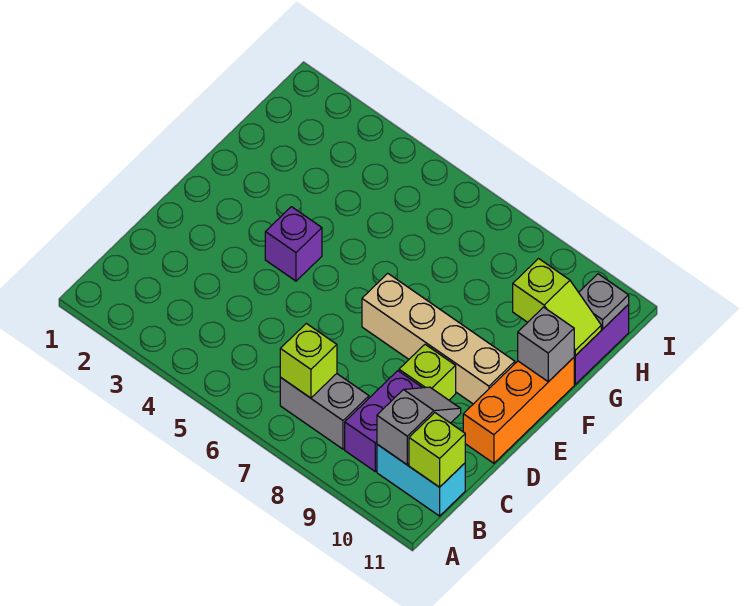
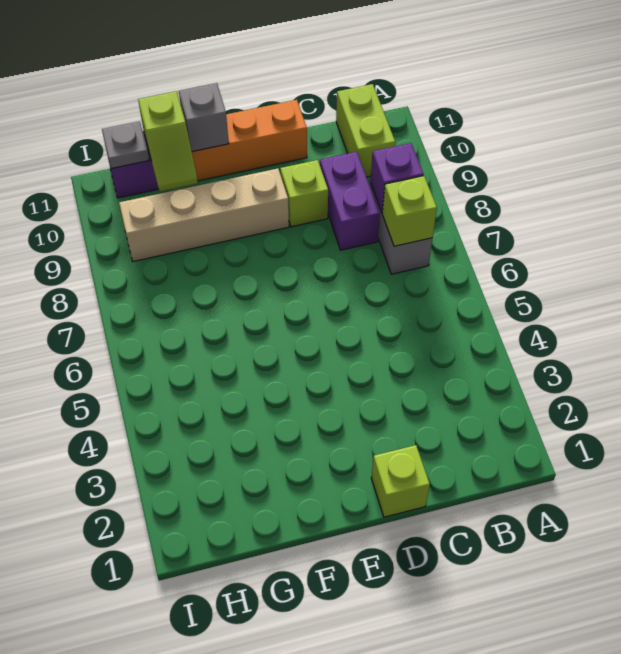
purple brick B9:C9 level 1 -> purple brick C8:C9 level 1
cyan brick B10:B11 level 1 -> lime brick B10:B11 level 1
grey slope B10:C10 level 2 top B -> none
lime brick B11 level 2 -> lime brick D1 level 1
purple brick E4 level 1 -> purple brick B8 level 2
tan brick E7:E10 level 1 -> tan brick E9:H9 level 1
lime slope G10:G11 level 2 top 10 -> lime slope G10:G11 level 2 top 11

